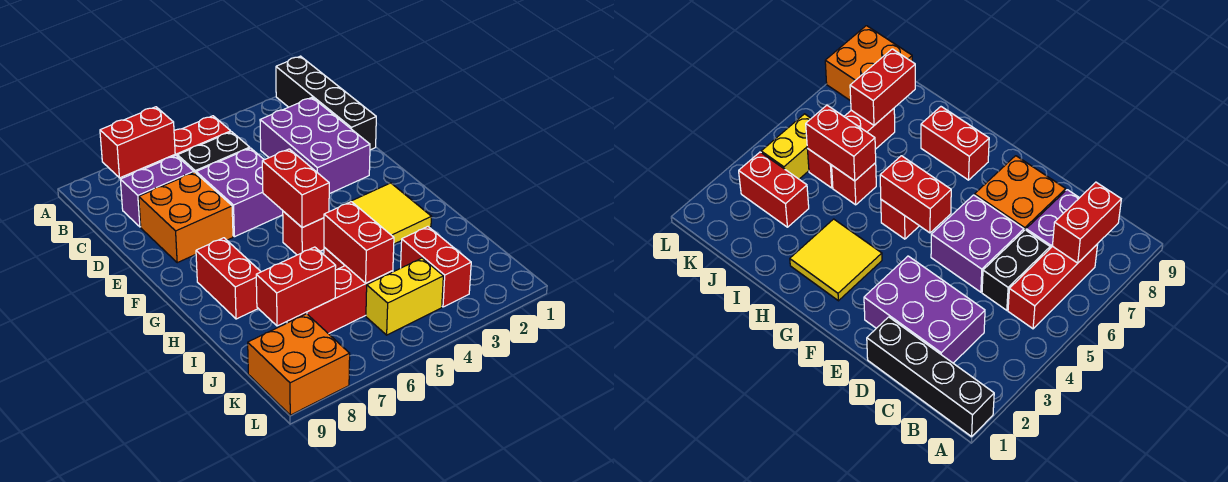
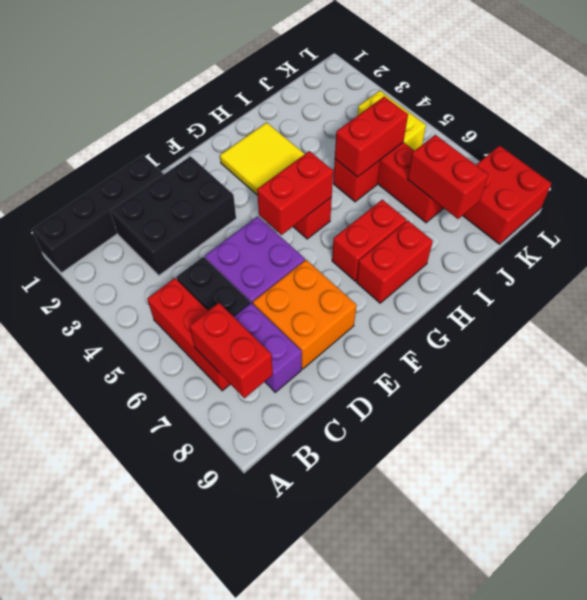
purple brick C2:E3 level 1 -> black brick C2:E3 level 1
red brick J3:K3 level 1 -> red brick G7:H7 level 1
orange brick K8:L9 level 1 -> red brick K8:L9 level 1

